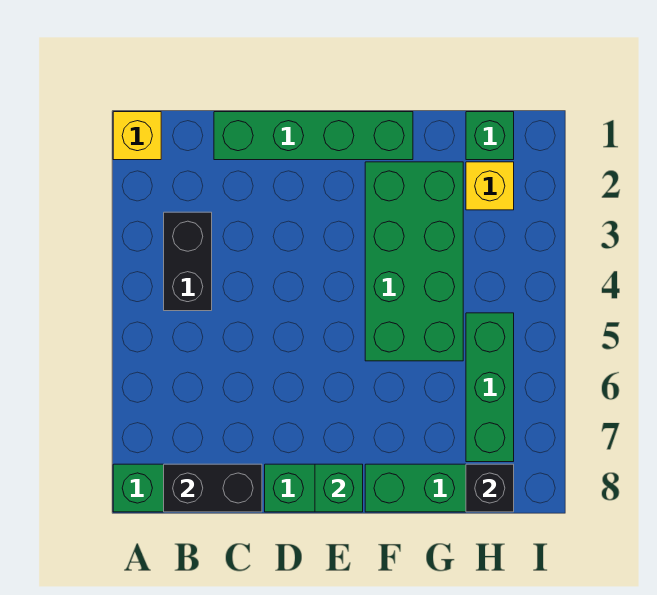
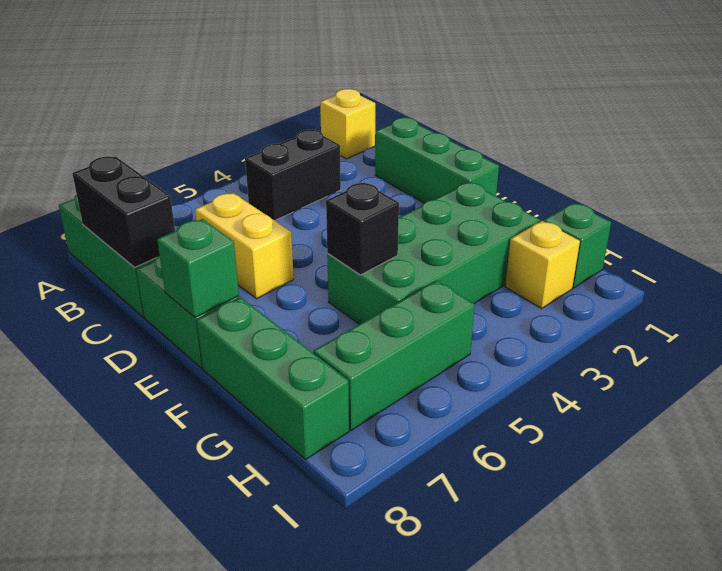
green brick C1:F1 level 1 -> green brick C1:E1 level 1
none -> yellow brick C6:D6 level 1
black brick H8 level 2 -> black brick F5 level 2

